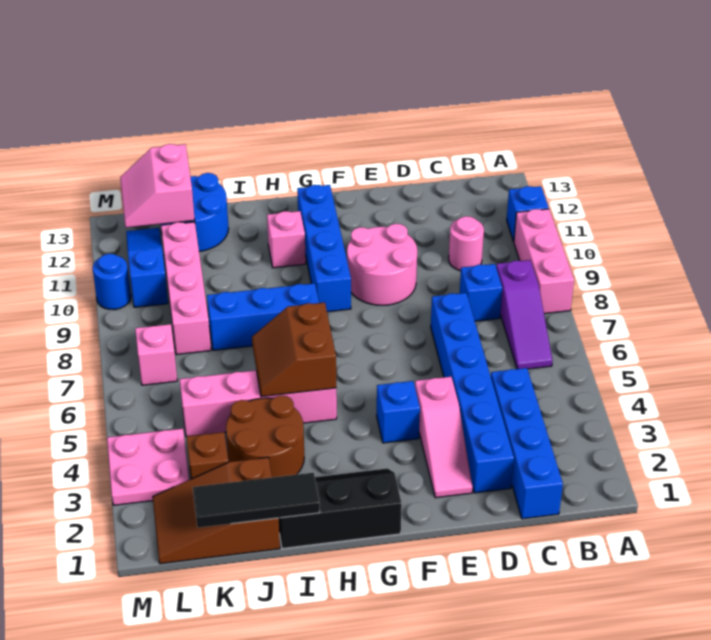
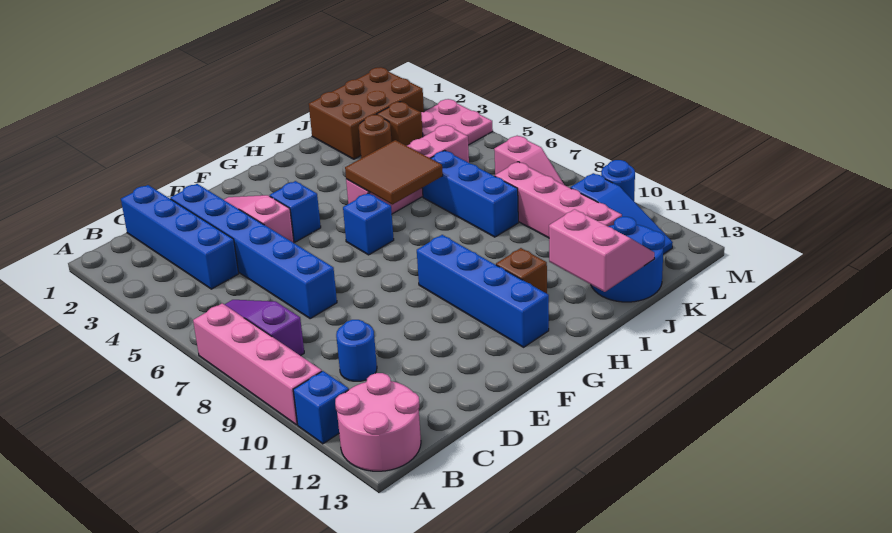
pink brick A8:A10 level 1 -> pink brick A7:A10 level 1
blue brick C8 level 1 -> blue brick G6 level 1
pink round brick C10 level 1 -> blue round brick C10 level 1
pink round brick E9:F10 level 1 -> pink round brick A12:B13 level 1
black slope G1:I2 level 1 top 1 -> none
brown slope H5:I6 level 2 top H -> brown tile H5:I6 level 2
blue brick H8:J8 level 1 -> blue brick J6:J8 level 1
pink brick H11 level 1 -> brown brick H11 level 1
black tile I1:K1 level 2 -> none
brown round brick I3:J4 level 1 -> brown round brick J3 level 1
brown slope J1:L2 level 1 top J -> brown brick J1:L2 level 1
pink slope K12:L13 level 2 top K -> pink slope I12:J13 level 2 top I

